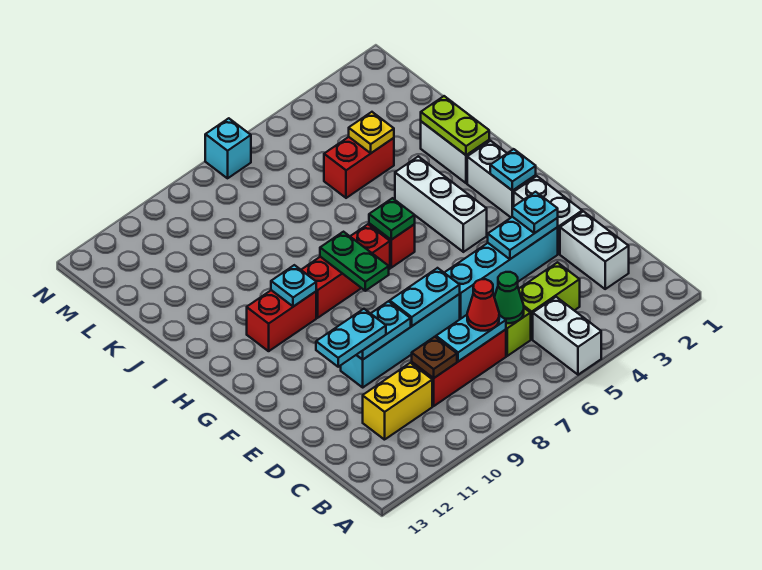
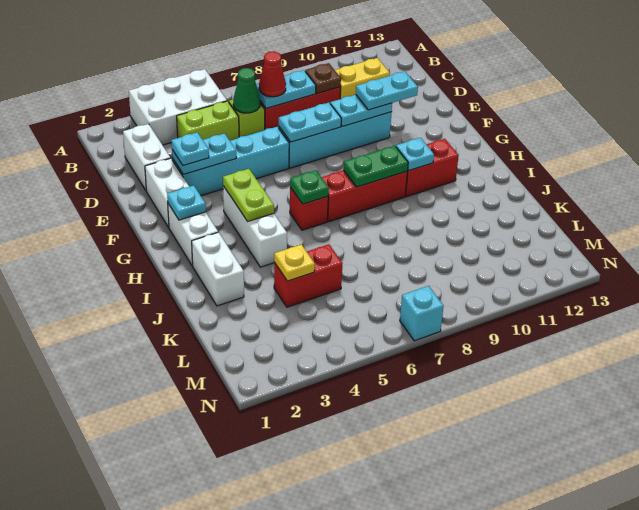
white brick A5:B5 level 1 -> white brick A3:B5 level 1
green plate G8:H8 level 2 -> green plate H8:H9 level 2
lime plate I2:J2 level 2 -> lime plate G4:H4 level 2

